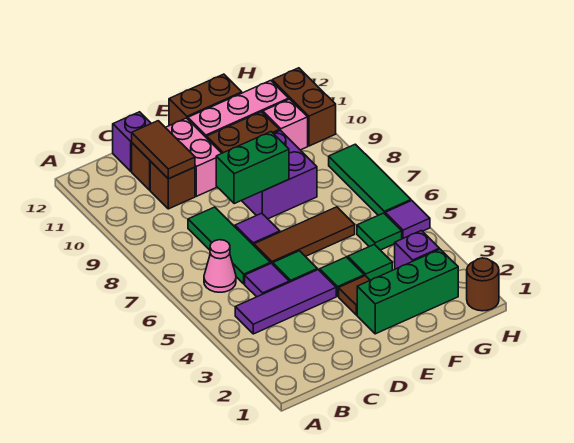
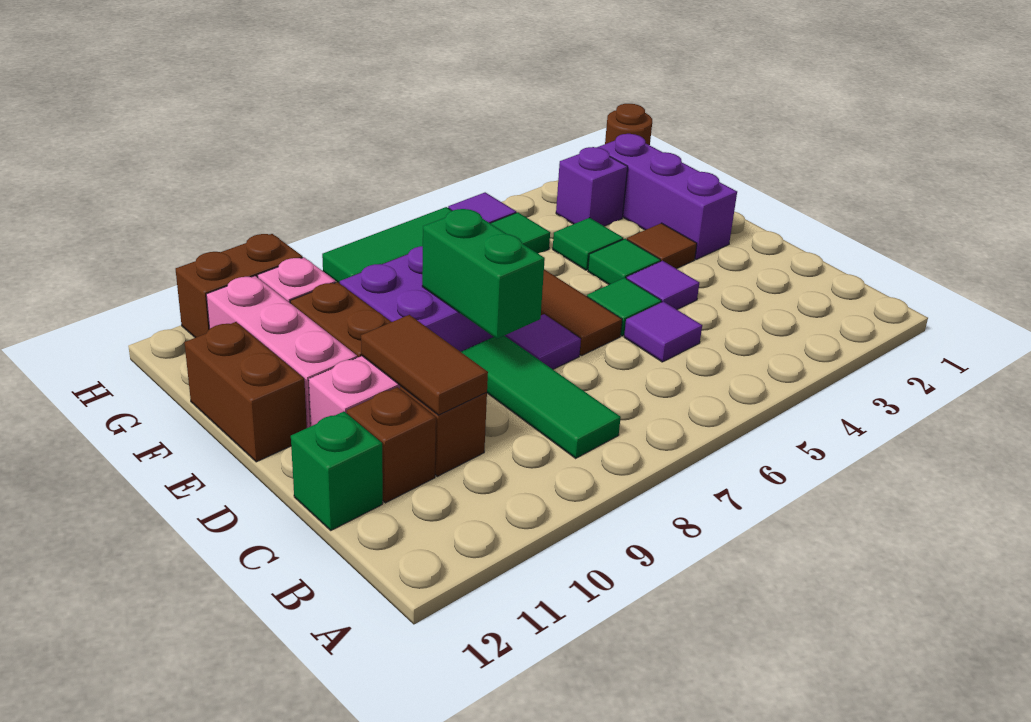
purple tile B4:D4 level 1 -> purple tile D4 level 1
pink cone B6 level 1 -> none
green tile C6:C8 level 1 -> green tile B8:D8 level 1
brown tile C10:C11 level 2 -> brown tile C10:D10 level 2
purple brick C12 level 1 -> green brick C12 level 1
green brick E2:G2 level 1 -> purple brick E2:G2 level 1

